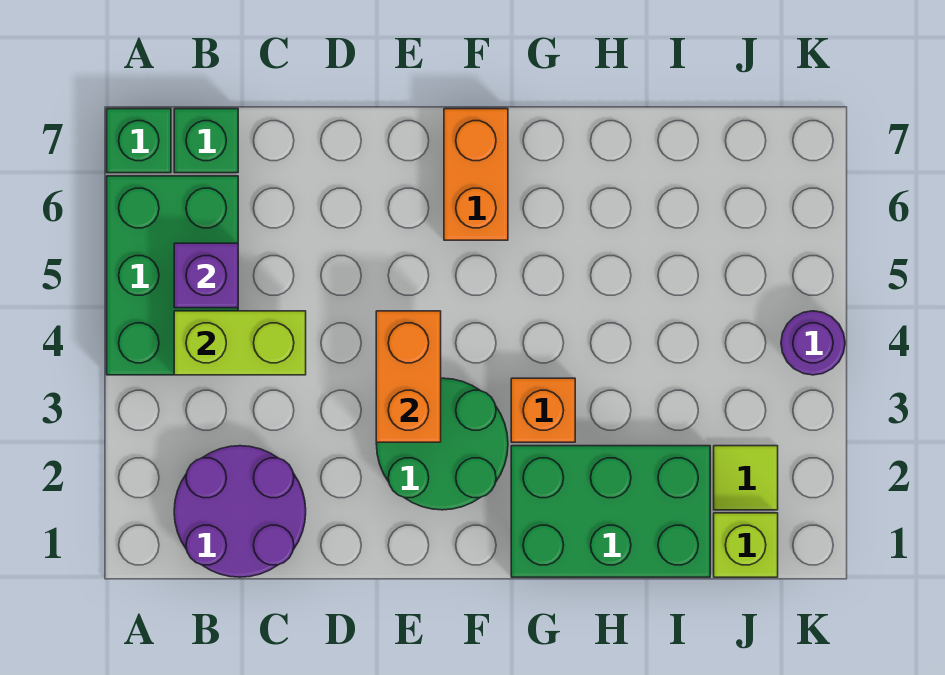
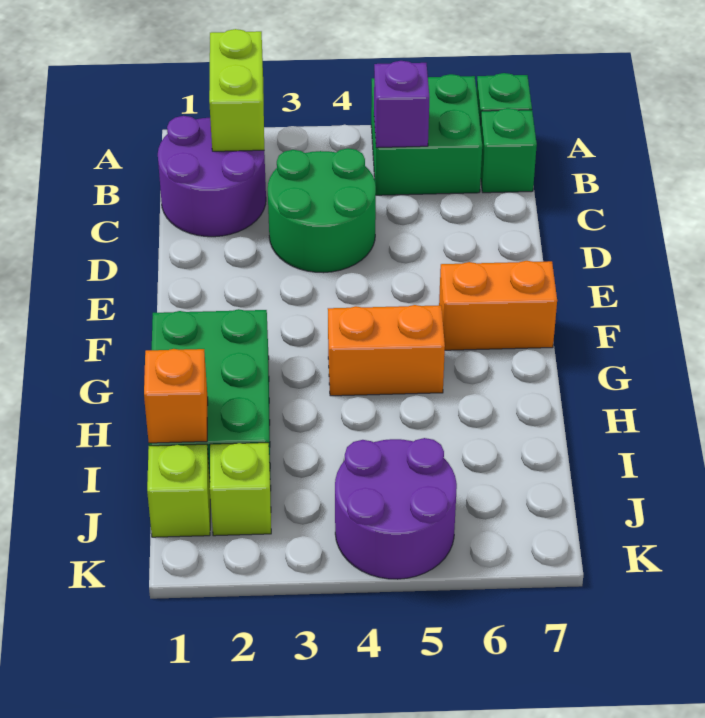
green brick A4:B6 level 1 -> green brick A5:B6 level 1
lime brick B4:C4 level 2 -> lime brick A2:B2 level 2
green round brick E2:F3 level 1 -> green round brick C3:D4 level 1
orange brick E3:E4 level 2 -> orange brick G4:G5 level 1
orange brick G3 level 1 -> orange brick I1 level 2
lime tile J2 level 1 -> lime brick J2 level 1
purple round brick K4 level 1 -> purple round brick J4:K5 level 1

